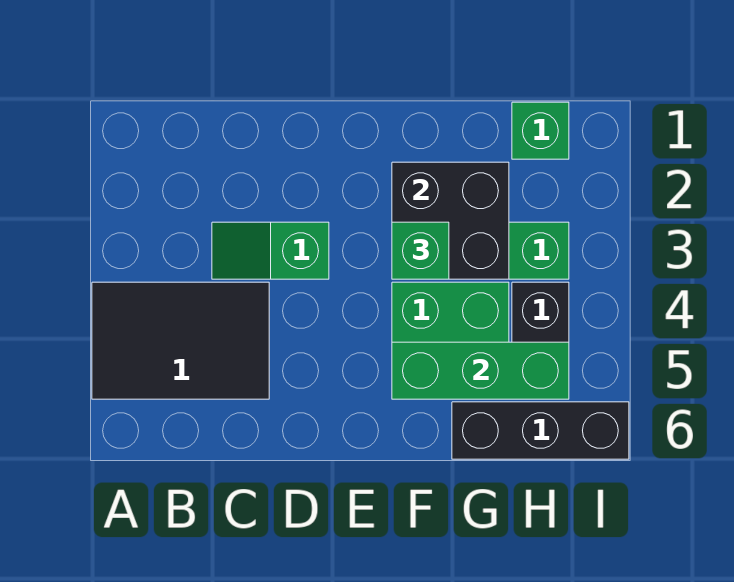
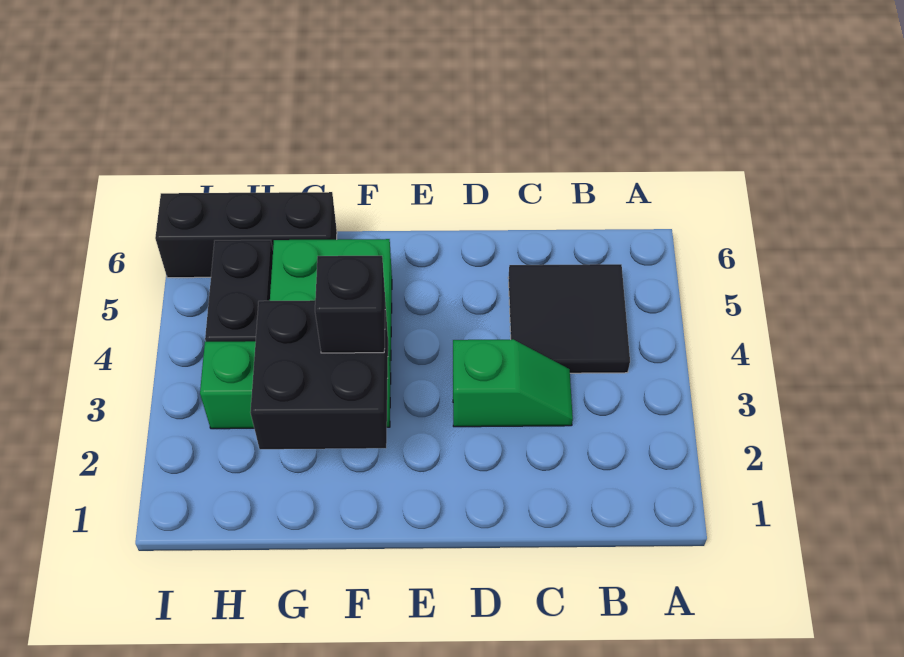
black tile A4:C5 level 1 -> black tile B4:C5 level 1
green brick F3 level 3 -> black brick F3 level 3
green brick F5:H5 level 2 -> none
green brick H1 level 1 -> none

